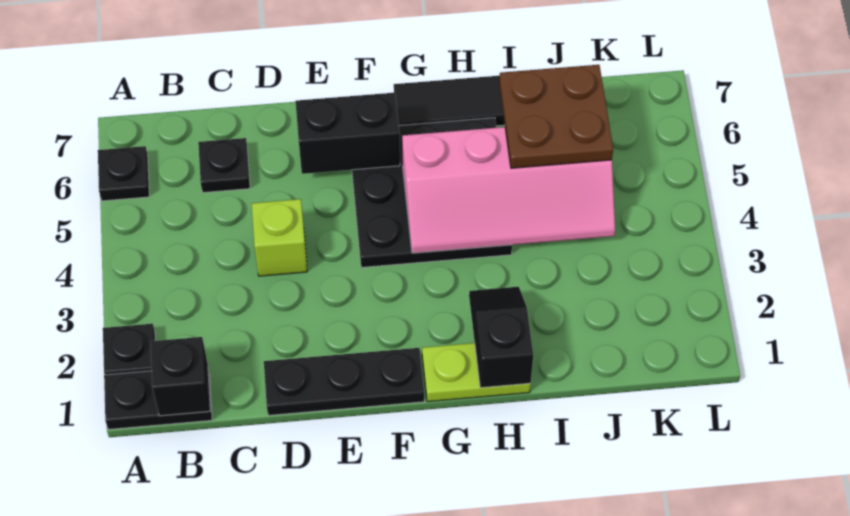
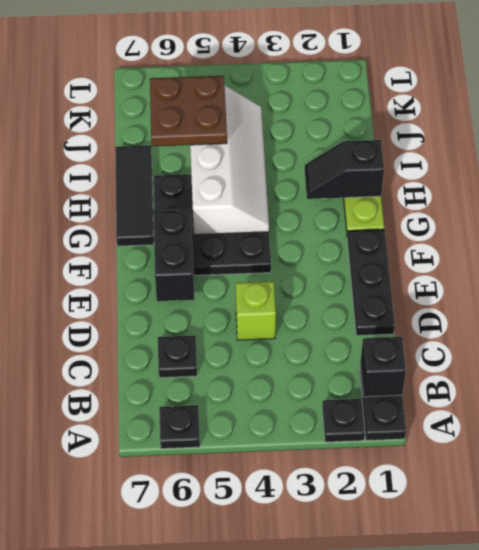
pink slope G4:J5 level 2 top 5 -> white slope G4:J5 level 2 top 5

